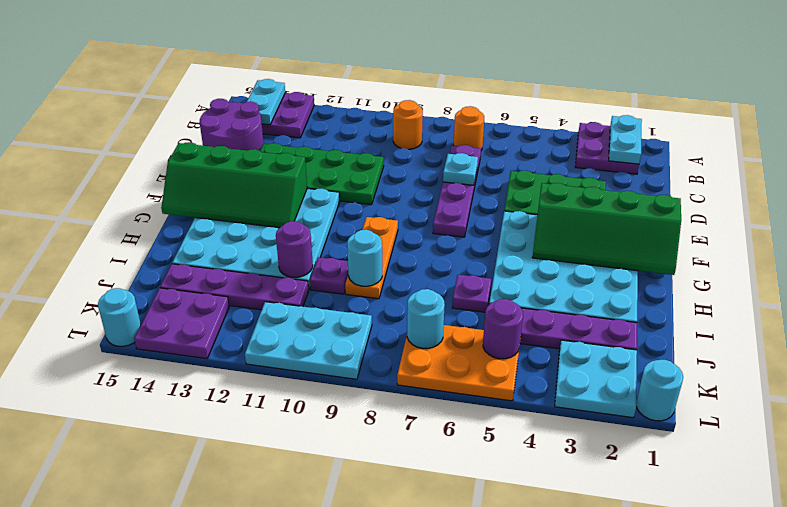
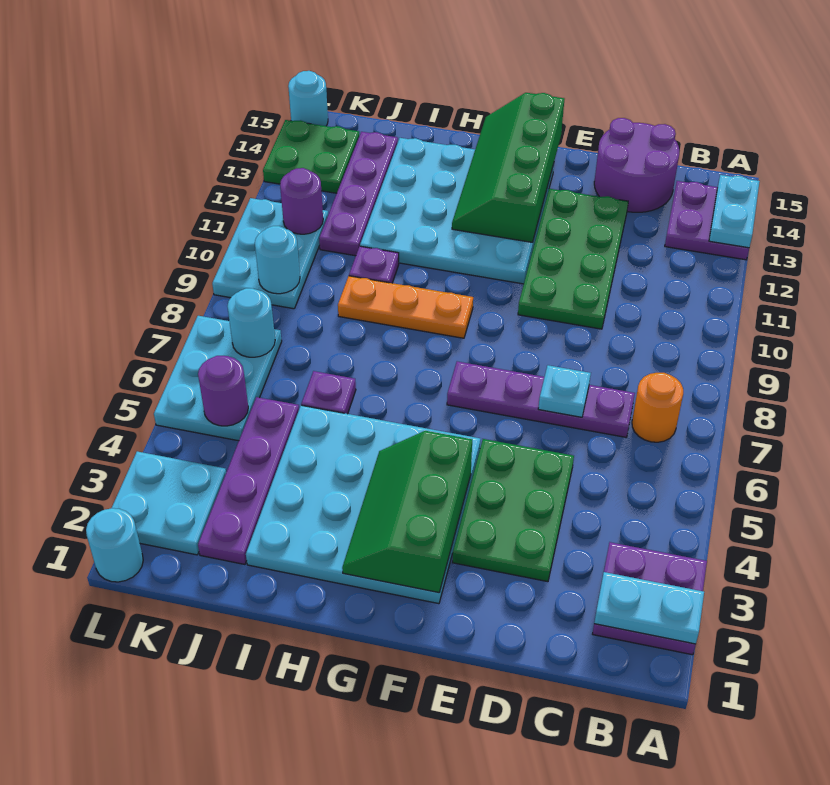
cyan plate A14:B14 level 2 -> cyan plate A13:A14 level 2
orange round brick B9 level 1 -> none
green slope F1:G4 level 2 top F -> green slope F2:G4 level 2 top F
cyan round brick I9 level 2 -> cyan round brick K9 level 2
purple round brick I11 level 2 -> purple round brick K11 level 2
orange plate K5:L7 level 1 -> cyan plate K5:L7 level 1
purple plate K13:L14 level 1 -> green plate K13:L14 level 1

